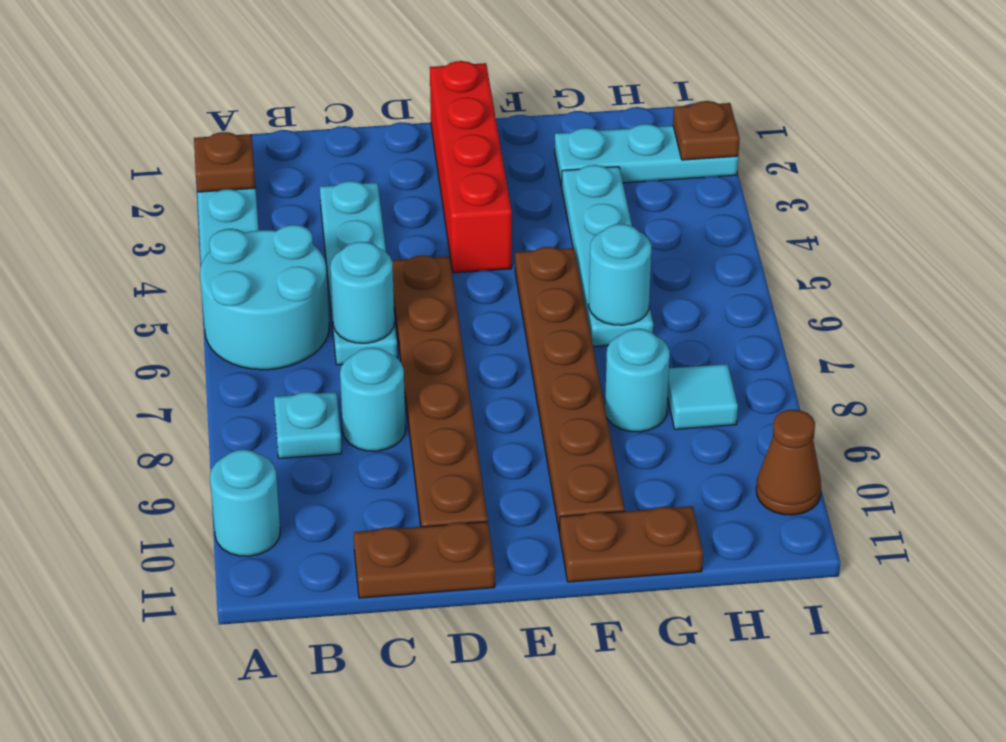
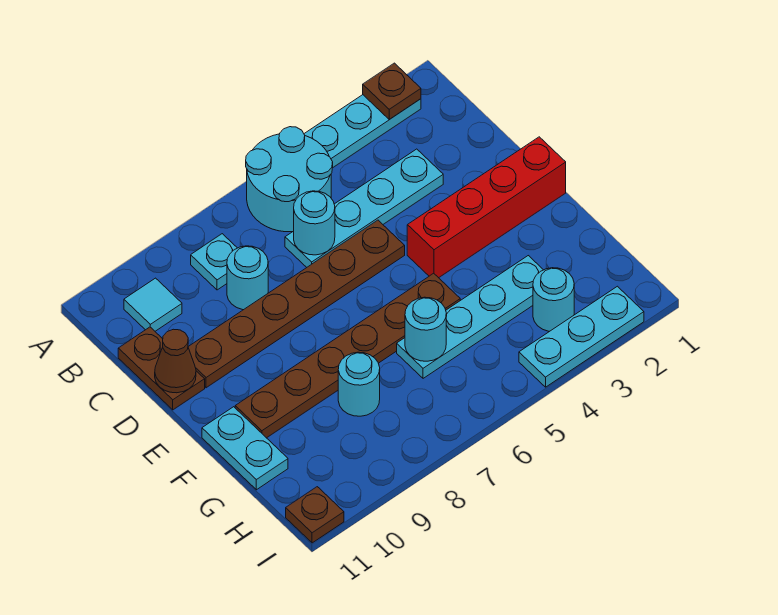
cyan round brick A10 level 1 -> cyan round brick H3 level 1
brown plate F11:G11 level 1 -> cyan plate F11:G11 level 1
cyan plate G2:I2 level 1 -> cyan plate I2:I4 level 1
cyan tile H8 level 1 -> cyan tile B10 level 1
brown plate I2 level 2 -> brown plate I11 level 1
brown cone I10 level 1 -> brown cone D11 level 2

